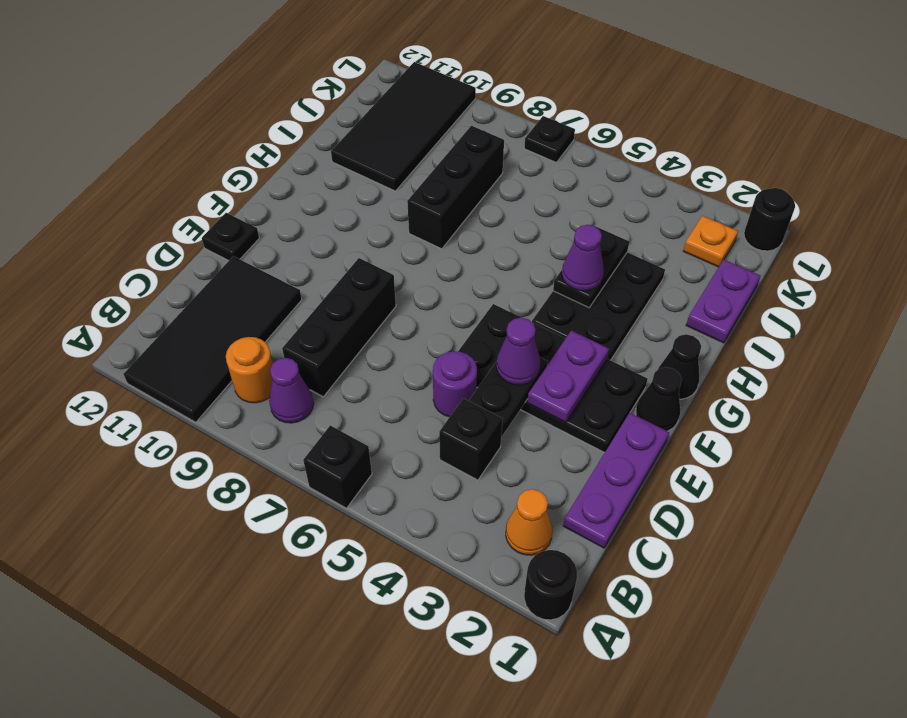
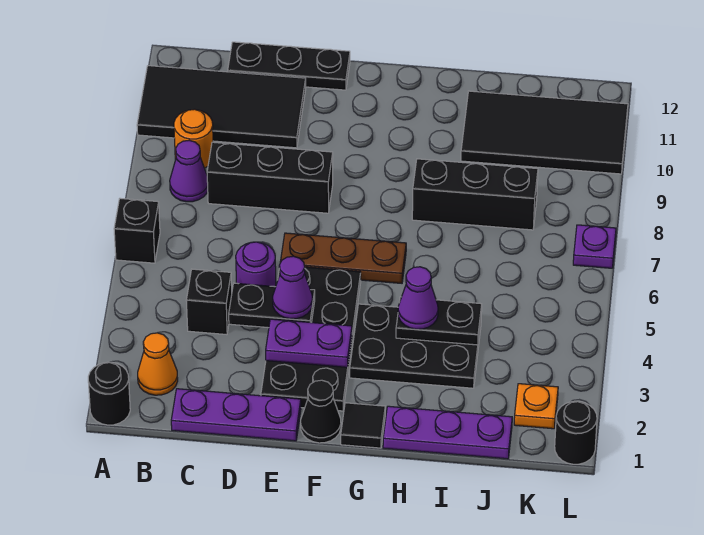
none -> brown plate E6:G6 level 1
black plate E12 level 1 -> black plate C12:E12 level 1
black cone G1 level 1 -> black tile G1 level 1
purple plate I1:J1 level 1 -> purple plate H1:J1 level 1
black plate L7 level 1 -> purple plate L7 level 1

